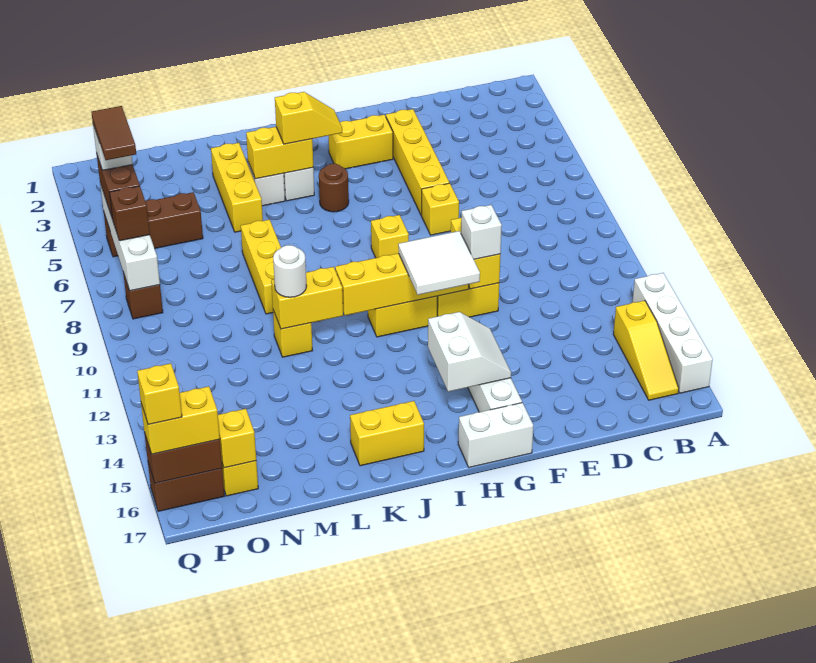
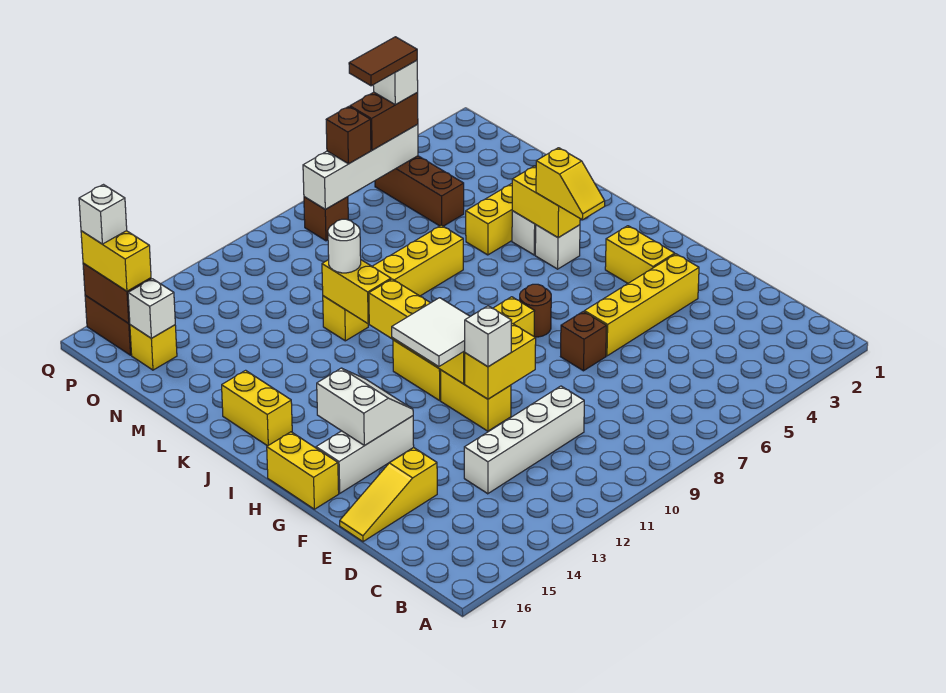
white brick A13:A16 level 1 -> white brick D10:D13 level 1
yellow slope B14:B16 level 1 top 14 -> yellow slope E15:E17 level 1 top 15
yellow brick F7 level 1 -> brown brick F7 level 1
white slope G14:H15 level 2 top H -> white slope G14:H15 level 2 top 15
white brick G17:H17 level 1 -> yellow brick G17:H17 level 1
brown round brick I5 level 1 -> brown round brick H7 level 1
yellow brick O16 level 2 -> white brick O16 level 2
yellow brick Q16 level 4 -> white brick Q16 level 4

